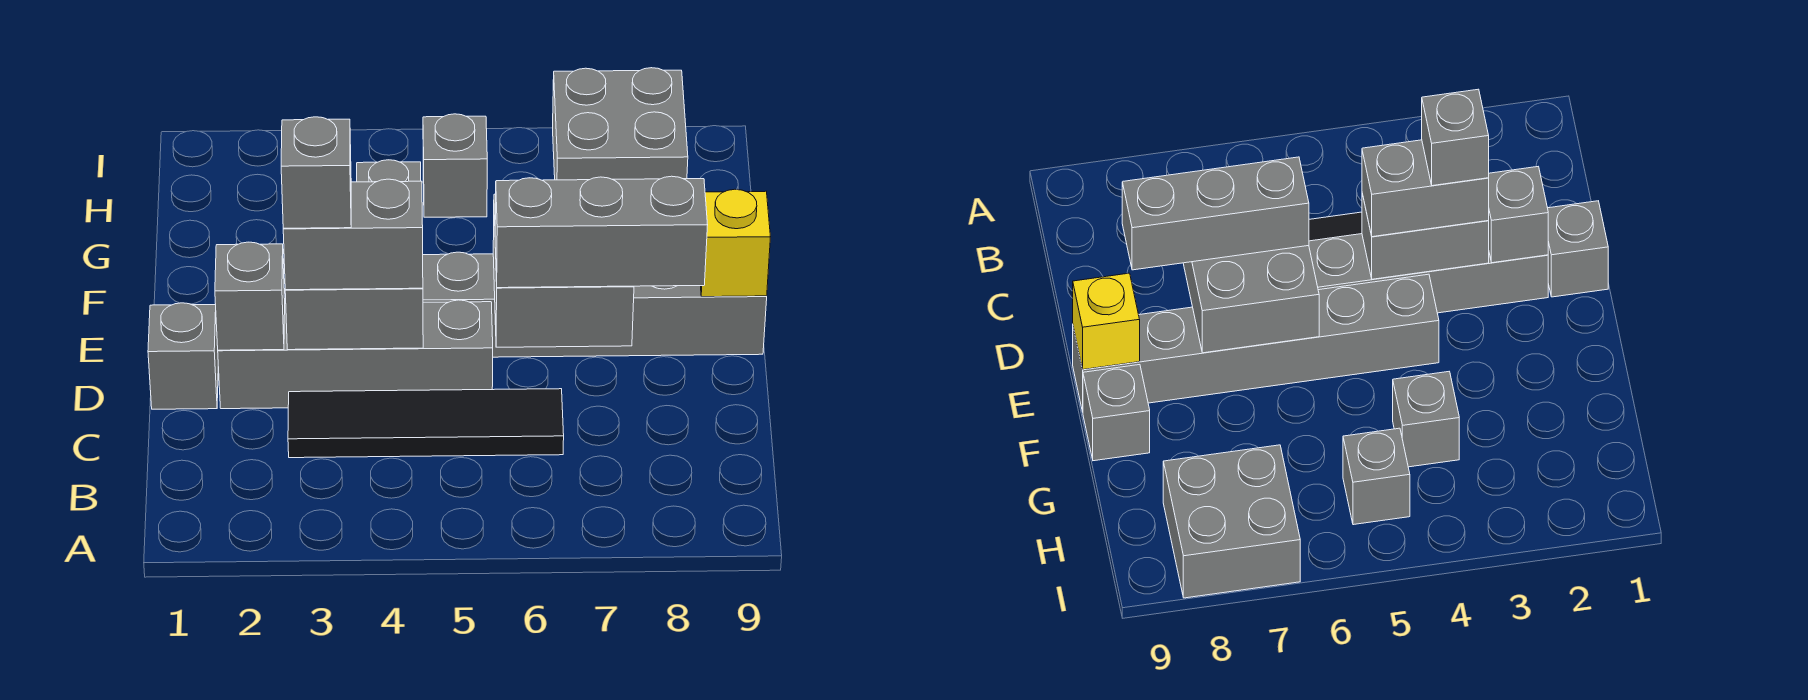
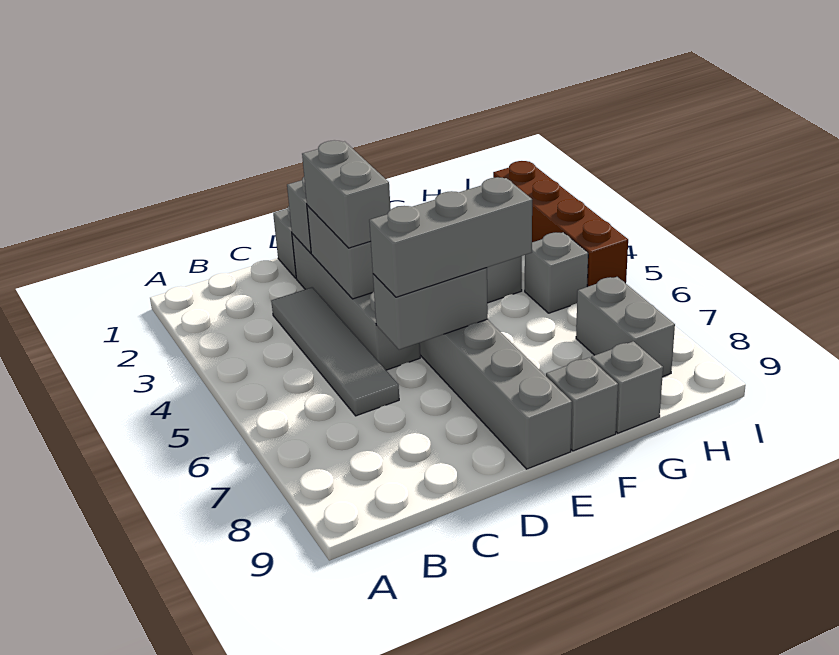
black tile C3:C6 level 1 -> grey tile C3:C6 level 1
grey brick D3 level 4 -> grey brick G9 level 1
grey brick D6:E7 level 2 -> grey brick D6:E6 level 2
grey brick D6:D8 level 3 -> grey brick D6:F6 level 3
yellow brick E9 level 2 -> none
grey brick H7:I8 level 1 -> grey brick H7:H8 level 1
none -> brown brick I2:I5 level 1

